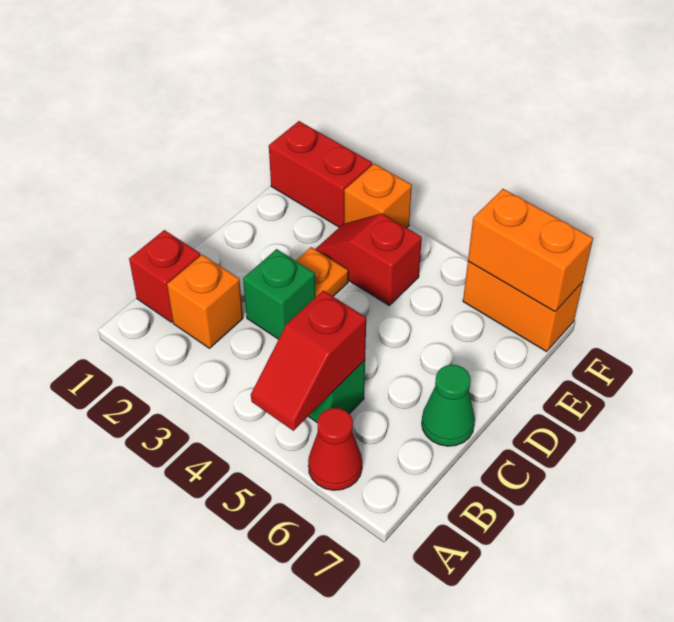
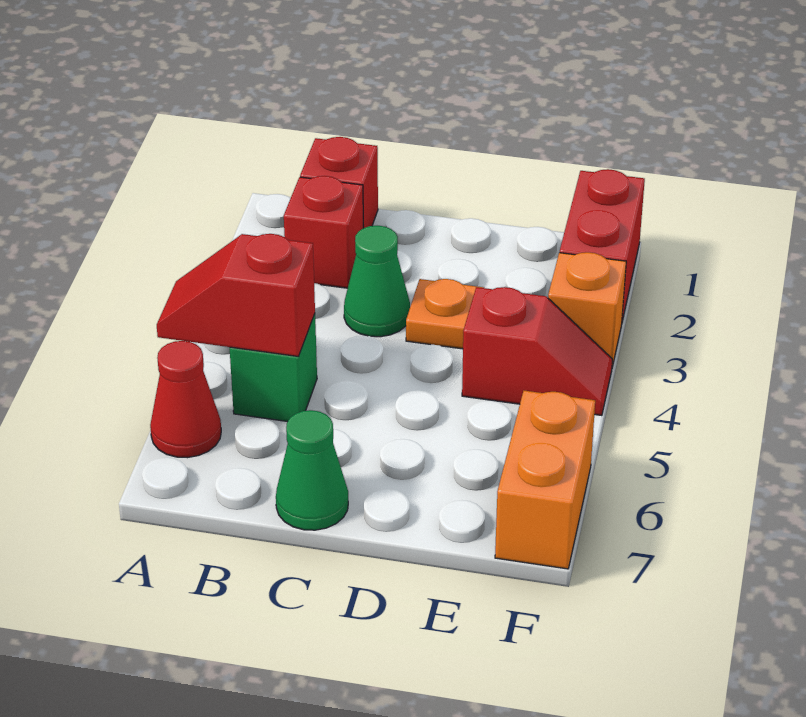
orange brick B2 level 1 -> red brick B2 level 1
green brick C3 level 1 -> green cone C3 level 1
red slope E3:E4 level 1 top 4 -> red slope E4:F4 level 1 top E
orange brick F6:F7 level 2 -> none

